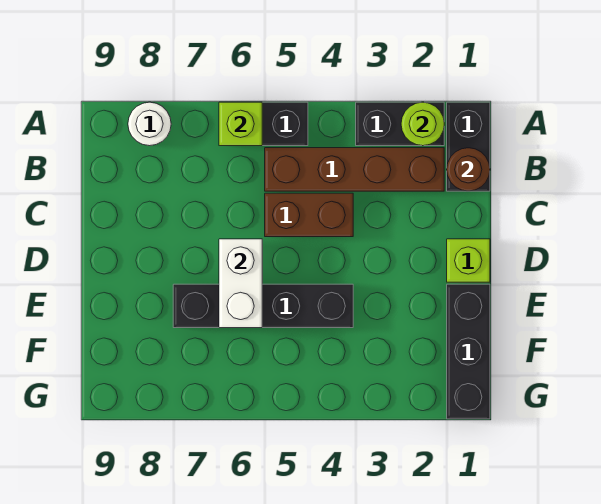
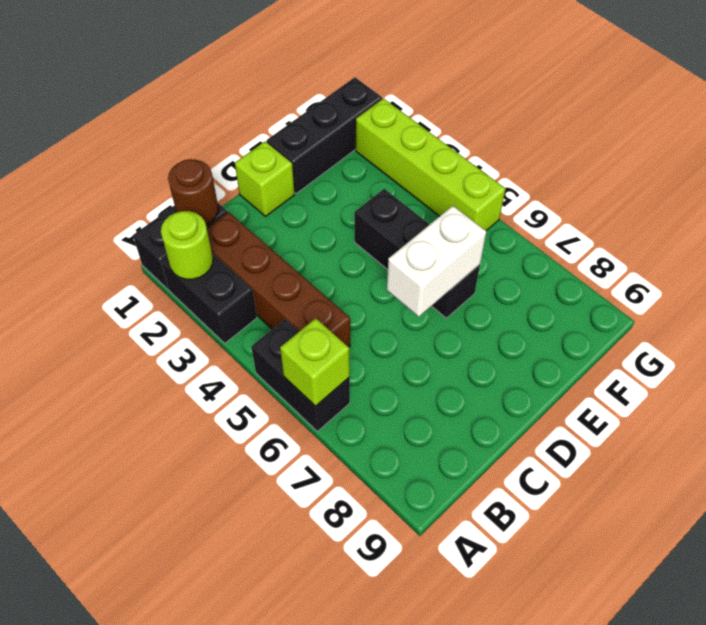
white round brick A8 level 1 -> none
brown brick C4:C5 level 1 -> none
black brick E4:E7 level 1 -> black brick E4:E6 level 1
none -> lime brick G2:G5 level 1

